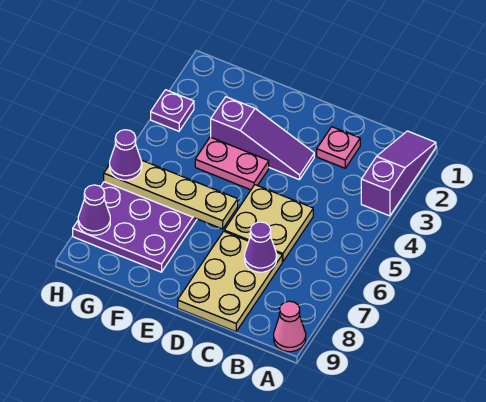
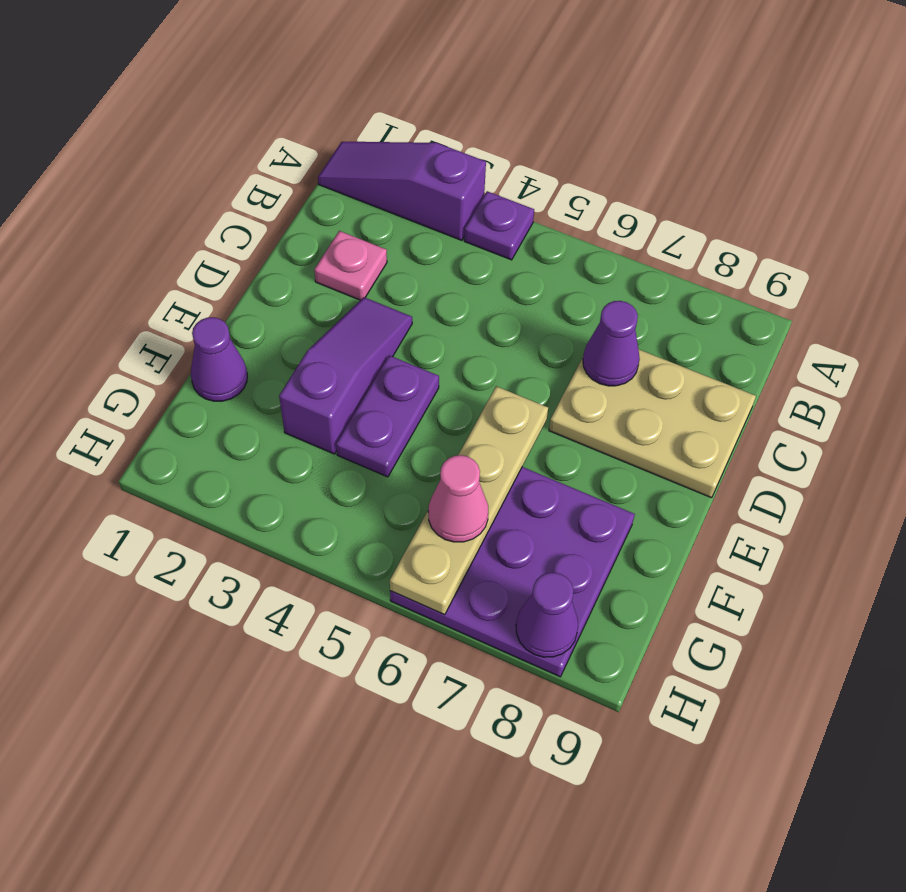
pink cone A9 level 1 -> pink cone G6 level 3
tan plate C5:D6 level 1 -> none
pink plate E4:F4 level 1 -> purple plate E4:F4 level 1
purple plate H3 level 1 -> purple plate A4 level 1
purple cone H6 level 3 -> purple cone F1 level 1

